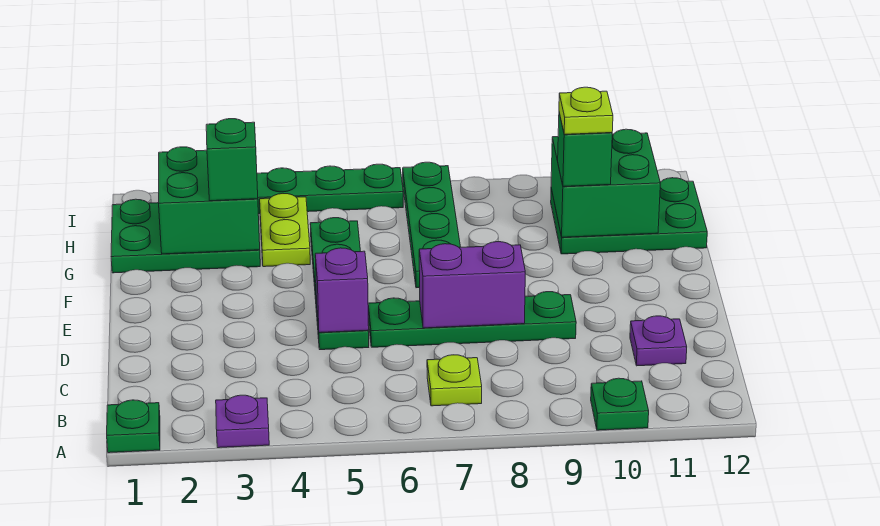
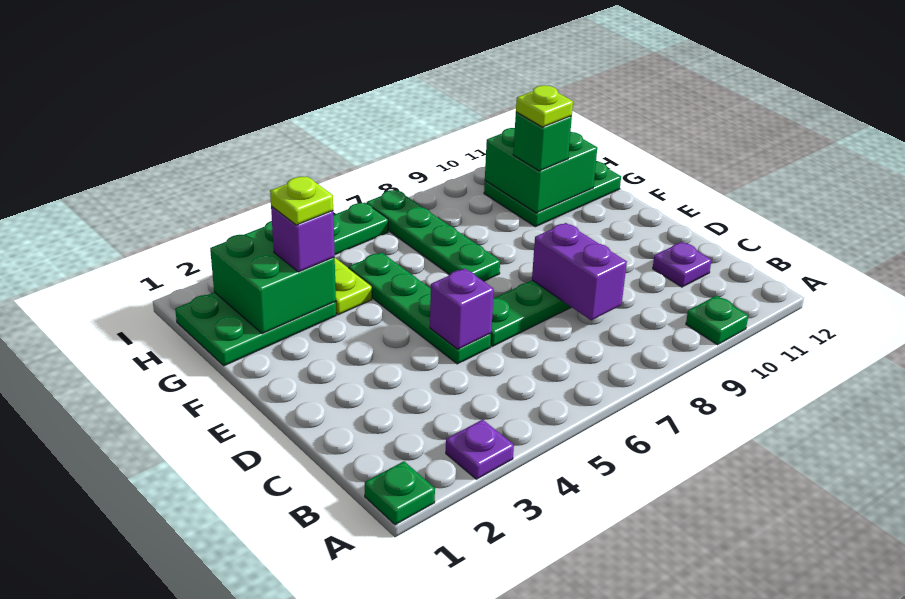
lime plate B7 level 1 -> lime plate G3 level 4
purple brick D7:D8 level 2 -> purple brick C8:D8 level 2
green brick G3 level 3 -> purple brick G3 level 3

